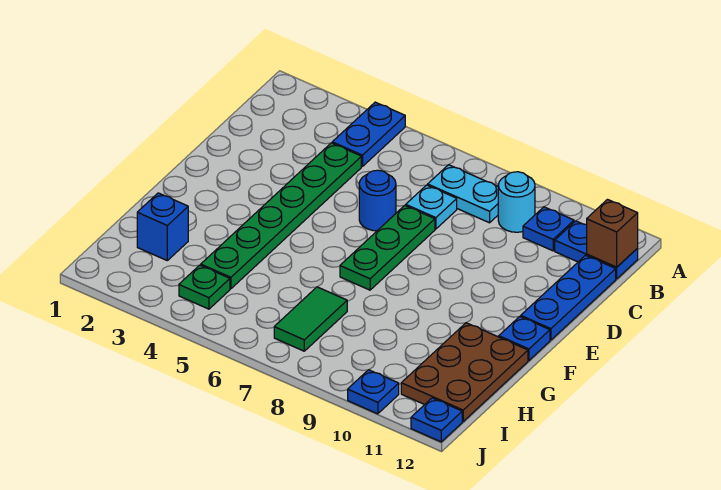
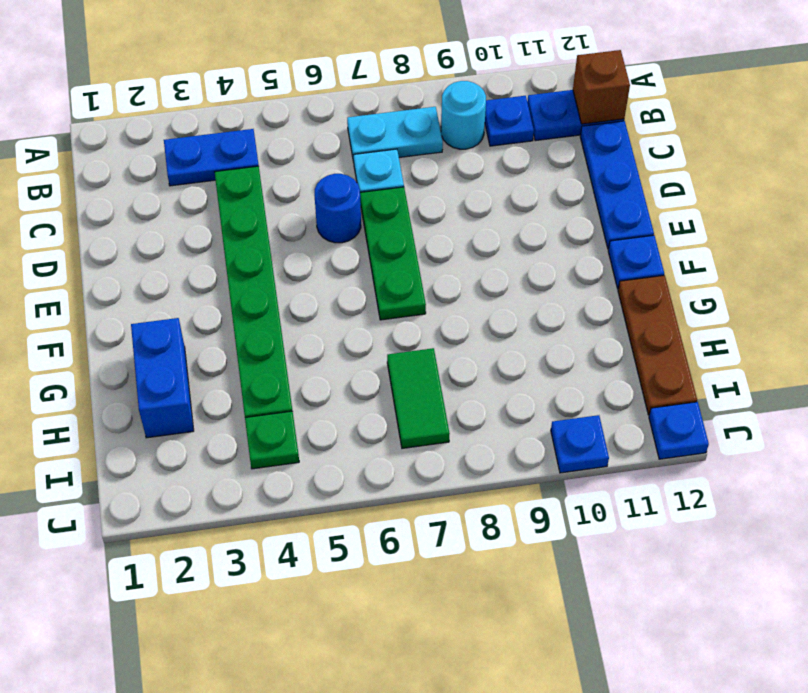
blue plate A4:B4 level 1 -> blue plate B3:B4 level 1
brown plate G11:I12 level 1 -> brown plate G12:I12 level 1
blue brick H2 level 1 -> blue brick G2:H2 level 1

